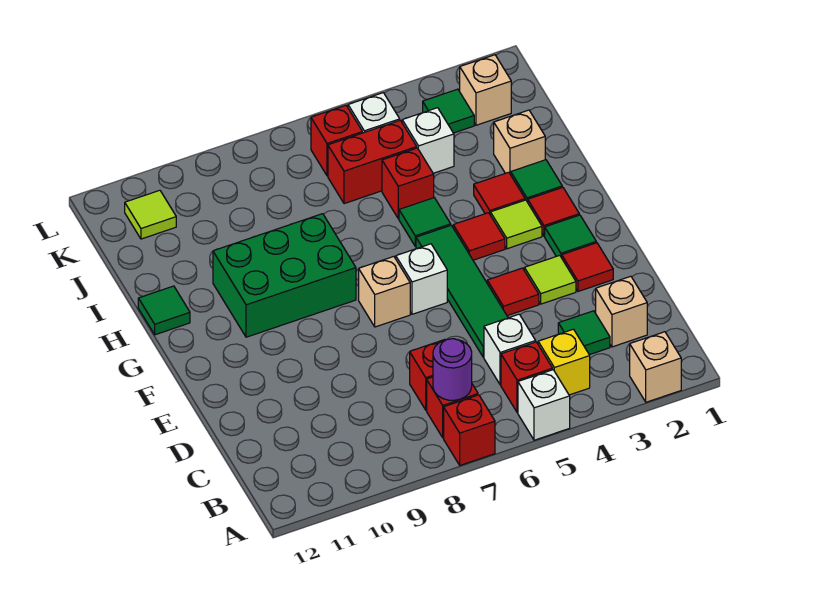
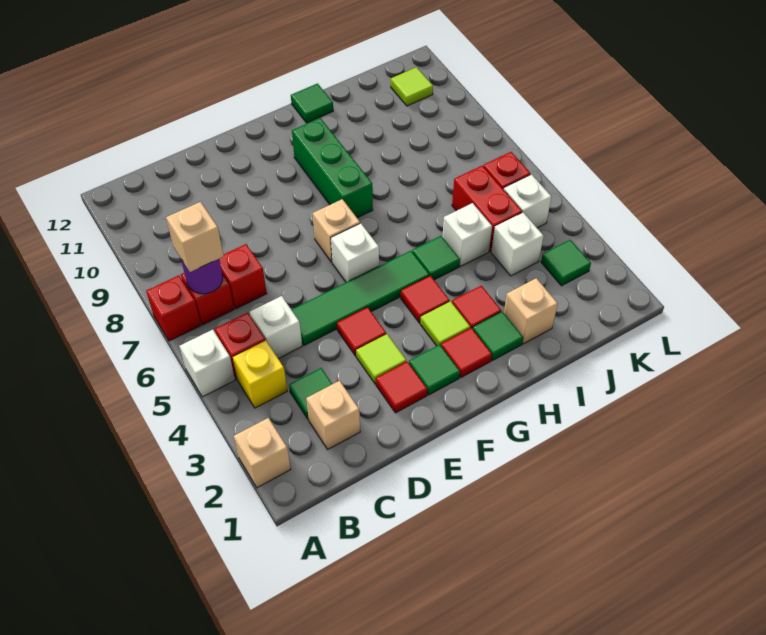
green brick G8:H10 level 1 -> green brick G8:G10 level 1
red brick I5 level 1 -> white brick I5 level 1
tan brick K2 level 1 -> tan brick B7 level 3

